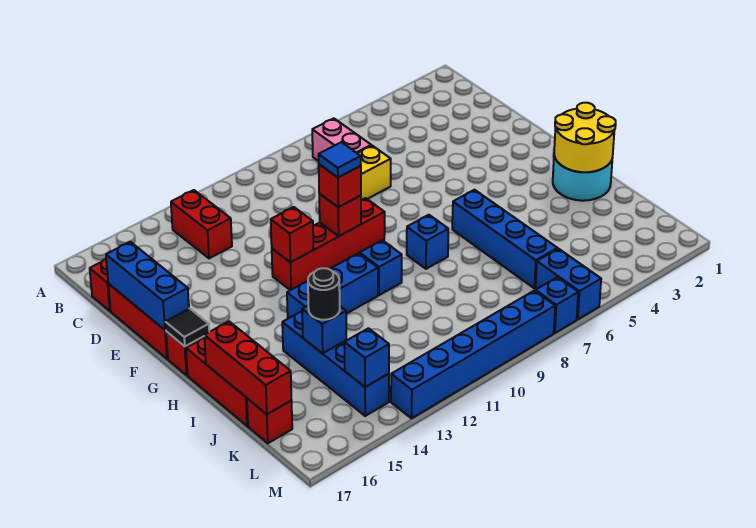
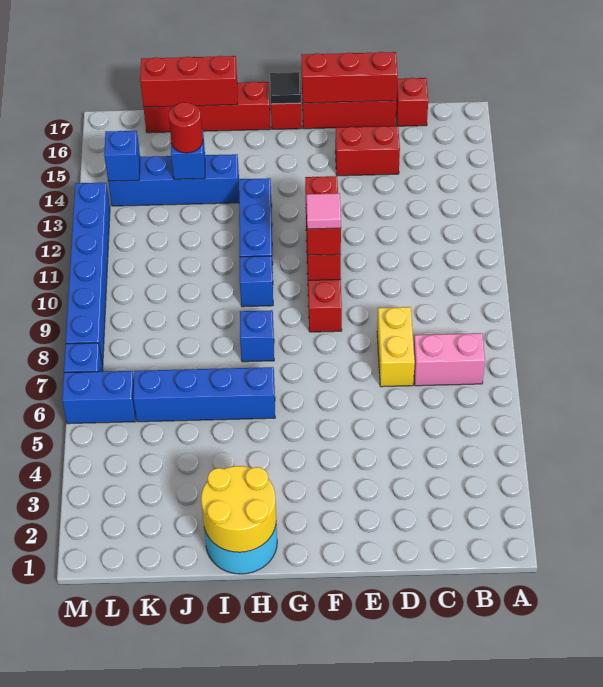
red brick B13:C13 level 1 -> red brick D15:E15 level 1
blue brick D17:F17 level 2 -> red brick D17:F17 level 2
blue tile F10 level 4 -> pink tile F10 level 4
black round brick J14 level 3 -> red round brick J14 level 3

